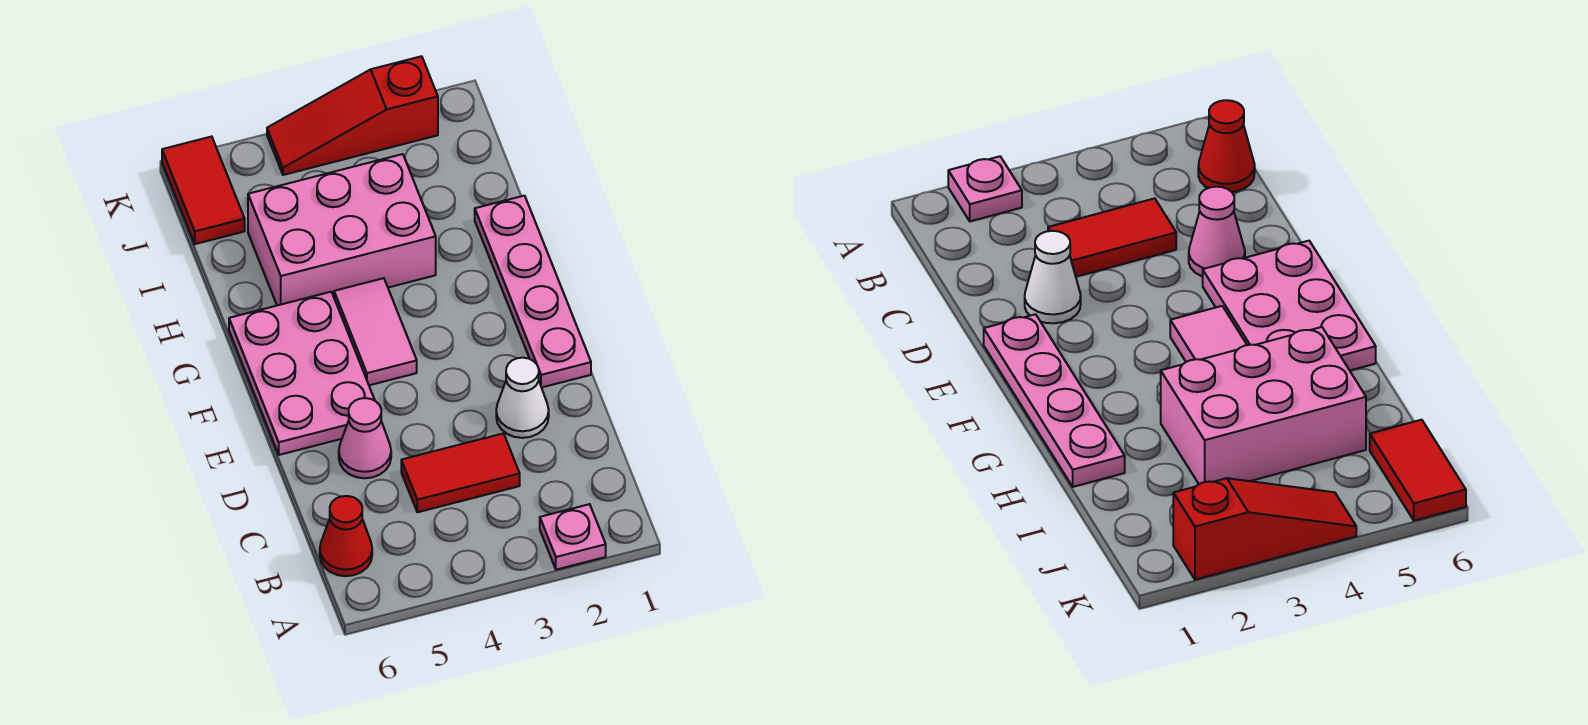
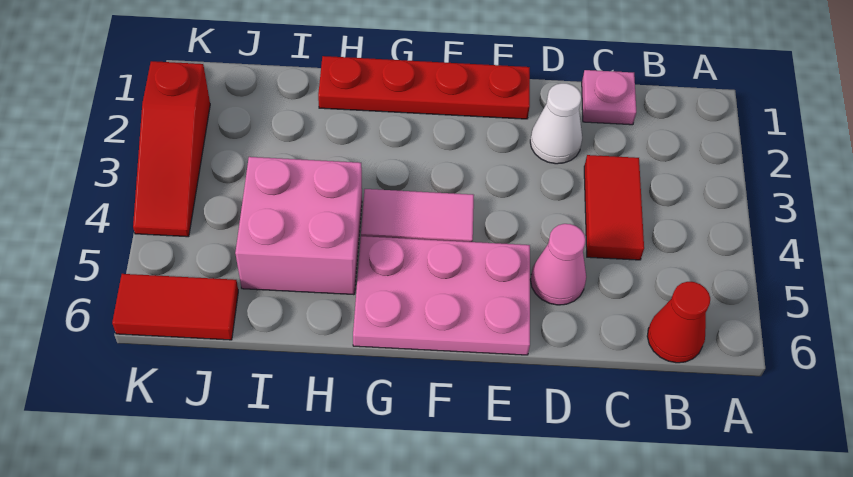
pink plate A2 level 1 -> pink plate C1 level 1
pink plate E1:H1 level 1 -> red plate E1:H1 level 1
pink brick H3:I5 level 1 -> pink brick H4:I5 level 1

